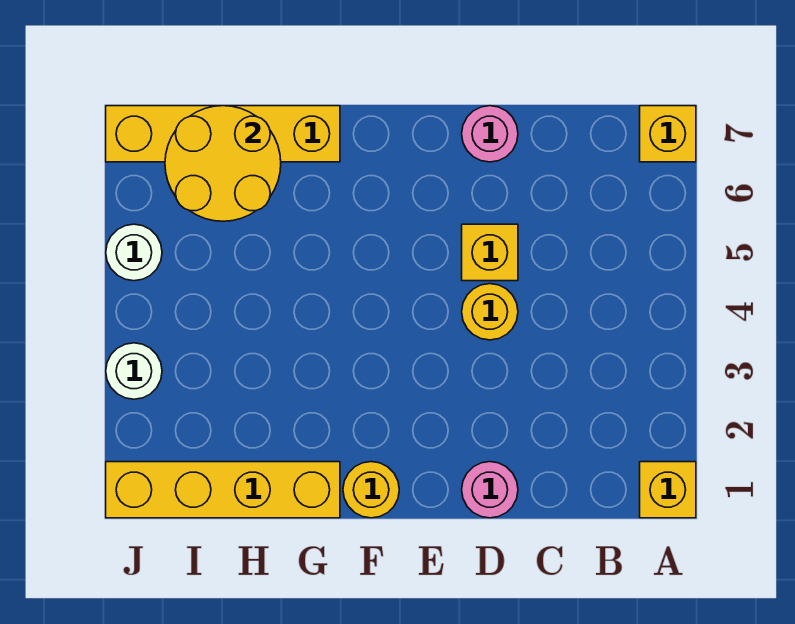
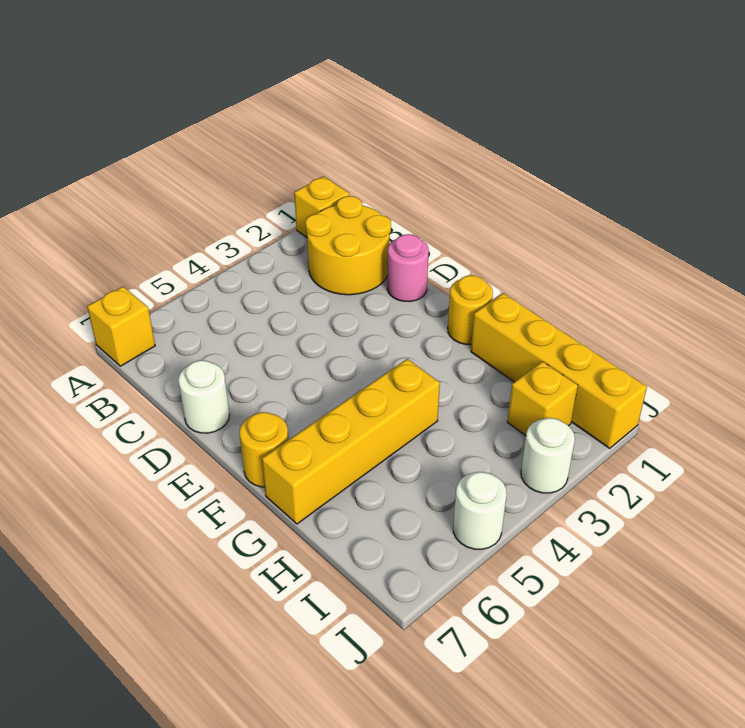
yellow round brick D4 level 1 -> yellow round brick F7 level 1
yellow brick D5 level 1 -> yellow brick I2 level 1
pink round brick D7 level 1 -> white round brick D7 level 1
yellow brick G7:J7 level 1 -> yellow brick G4:G7 level 1
yellow round brick H6:I7 level 2 -> yellow round brick B1:C2 level 1

